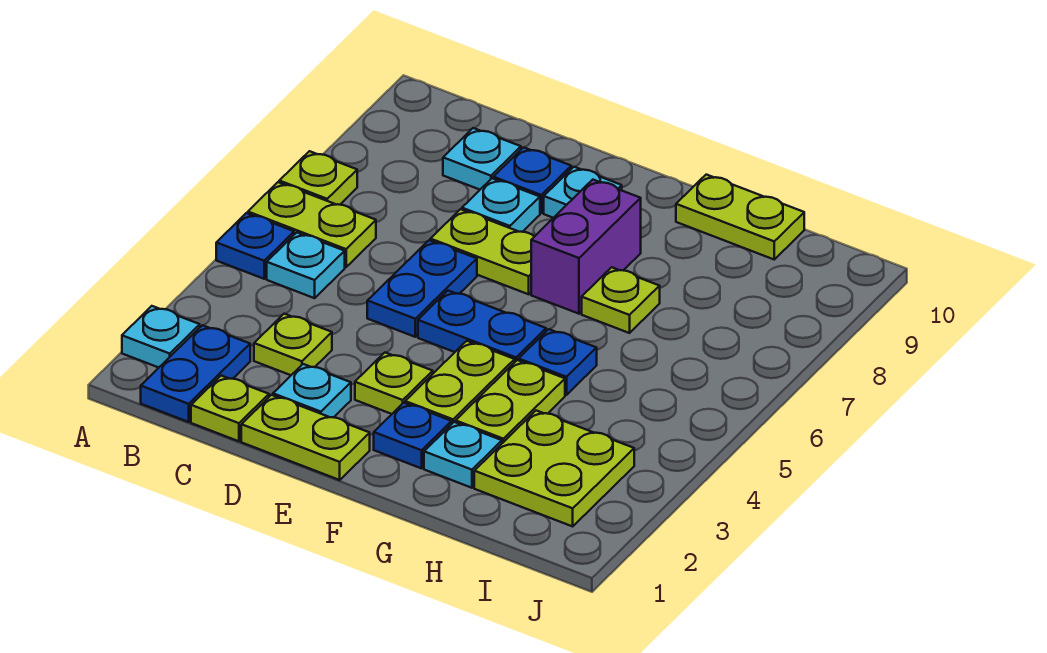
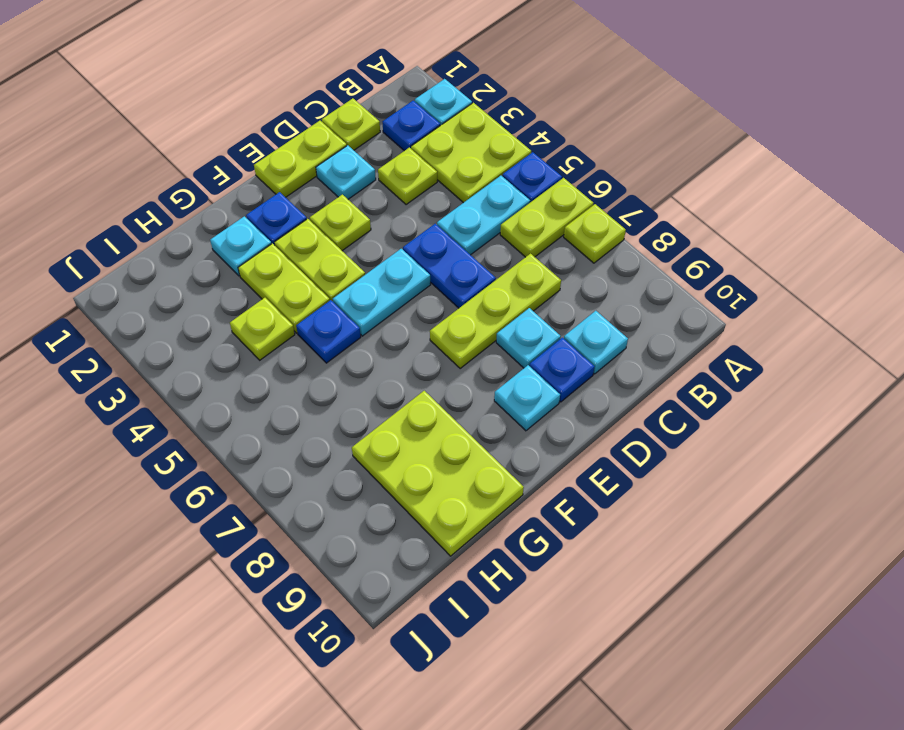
blue plate B1:B2 level 1 -> blue plate B2 level 1
cyan plate B5 level 1 -> cyan plate B5:C5 level 1
lime plate D7:E7 level 1 -> lime plate C7:E7 level 1
blue plate E5:F5 level 1 -> cyan plate E5:F5 level 1
purple brick F7:F8 level 1 -> none
lime plate G7 level 1 -> lime plate H4 level 1
lime plate G10:H10 level 1 -> lime plate G8:H10 level 1
lime plate H2:I3 level 1 -> lime plate A3:B4 level 1

